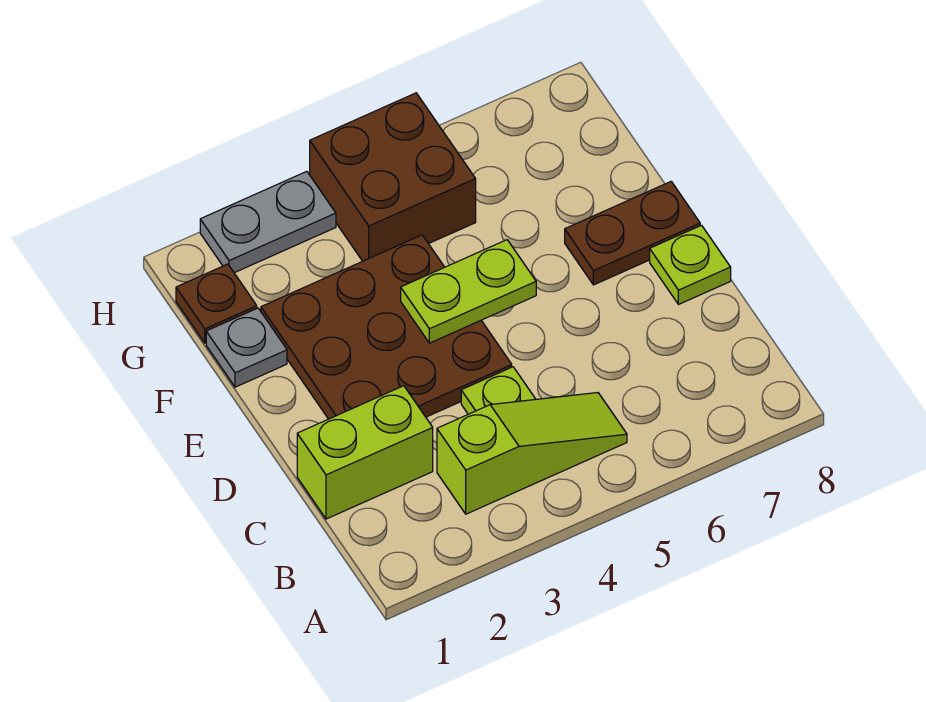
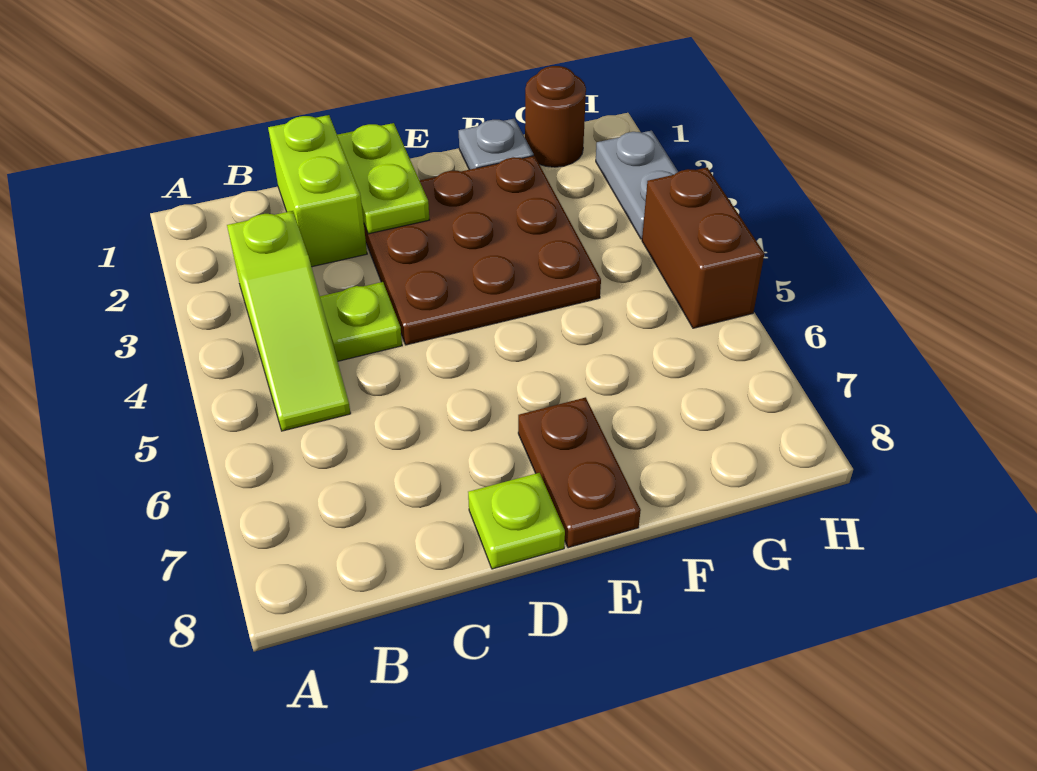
lime plate E4:E5 level 2 -> lime plate D1:D2 level 2
brown plate G1 level 1 -> brown round brick G1 level 1
brown brick G4:H5 level 1 -> brown brick H4:H5 level 1

